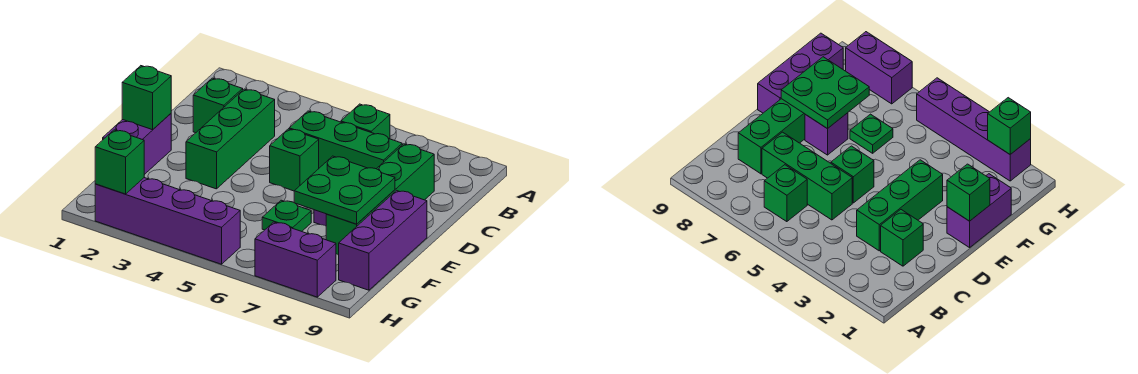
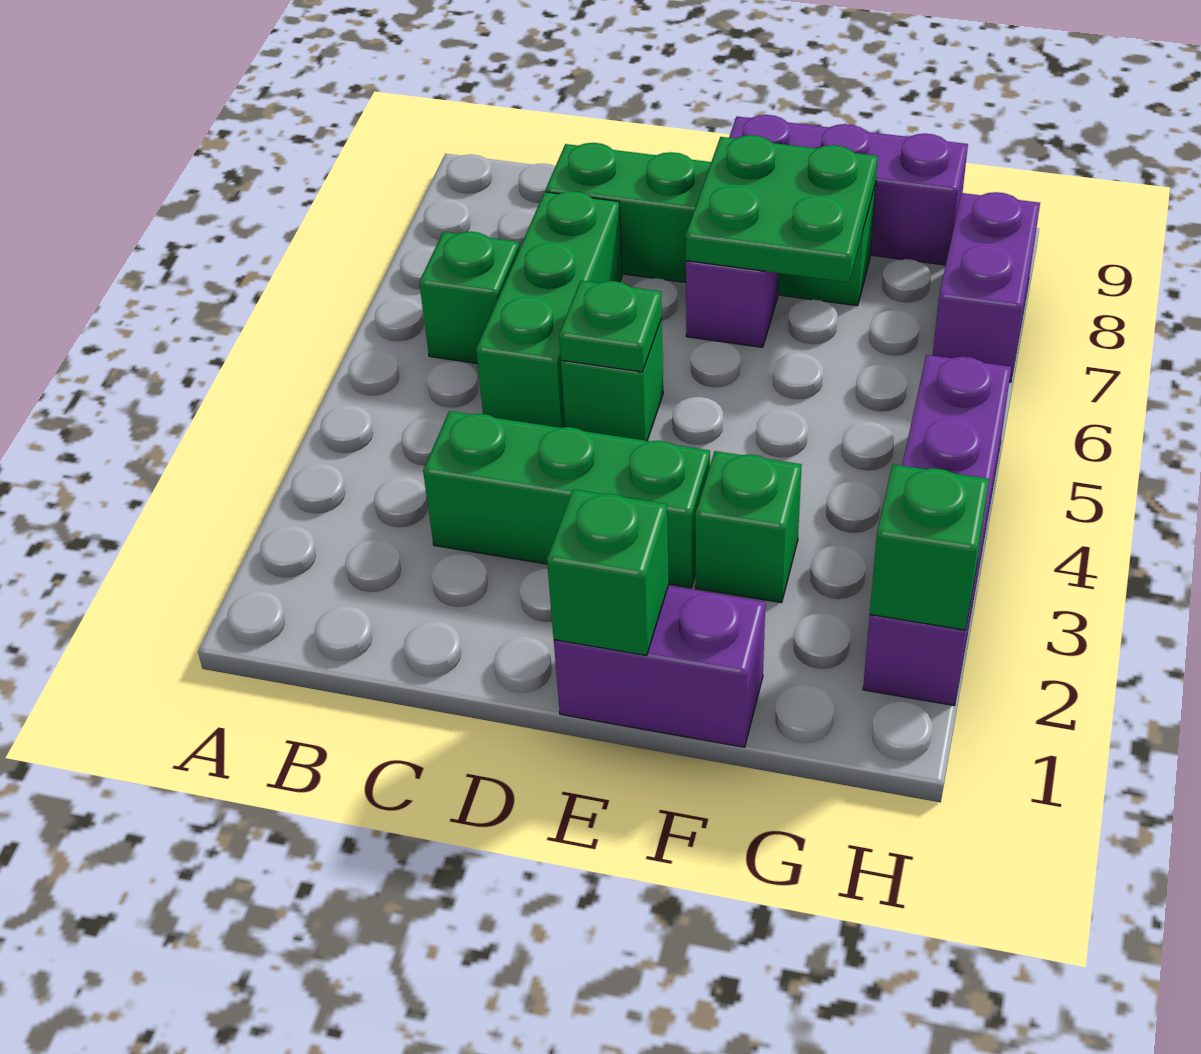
green brick C2 level 1 -> green brick F3 level 1
green plate F6 level 1 -> green plate D5 level 2

